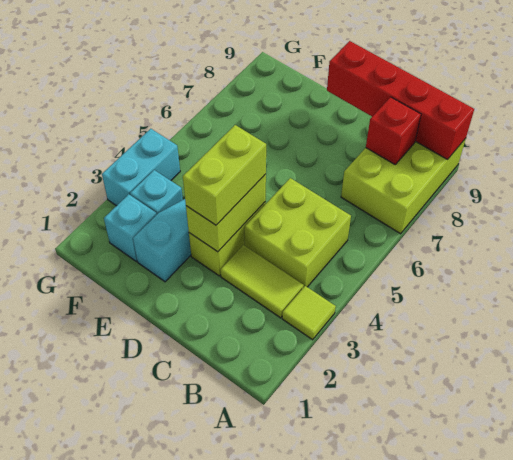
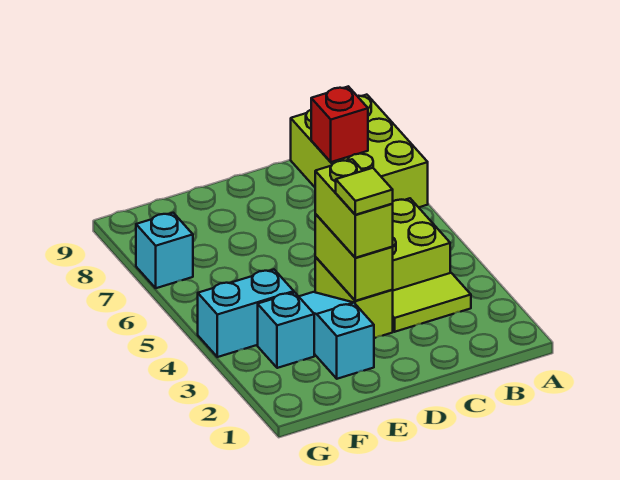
lime tile A3 level 1 -> lime tile D3 level 4
red brick A9:D9 level 2 -> none
cyan brick F2 level 1 -> cyan brick G7 level 1
cyan brick G3:G4 level 1 -> cyan brick F4:G4 level 1

